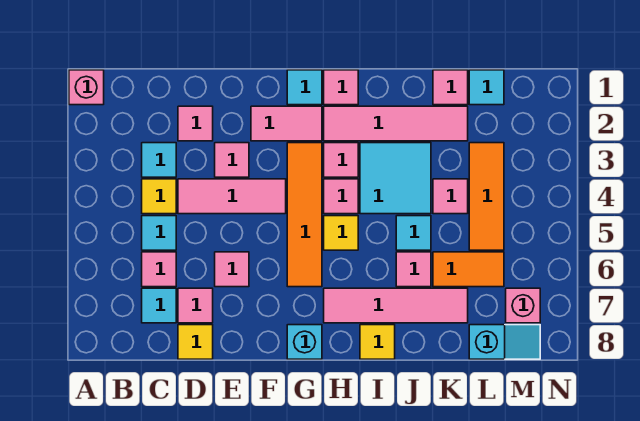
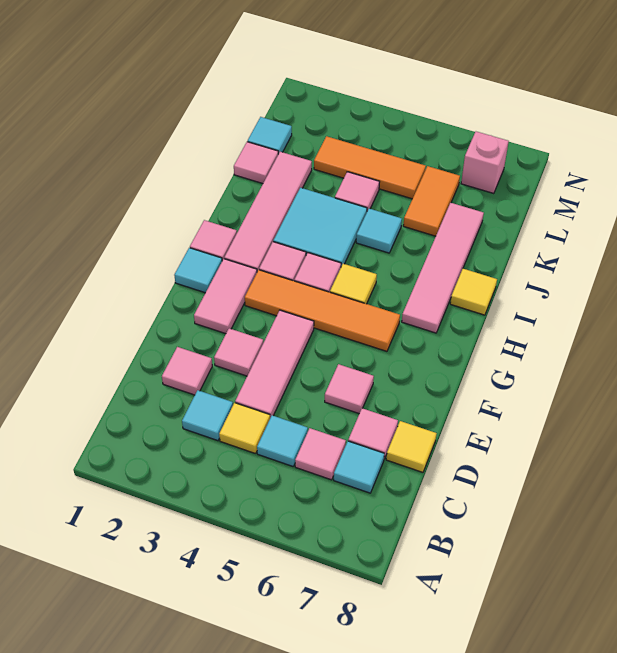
pink brick A1 level 1 -> none
cyan brick G8 level 1 -> none
pink tile J6 level 1 -> none
cyan slope L8:M8 level 1 top L -> none

